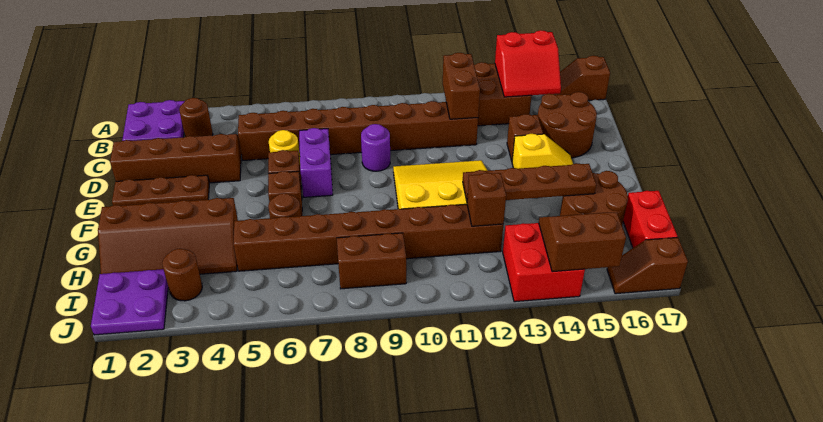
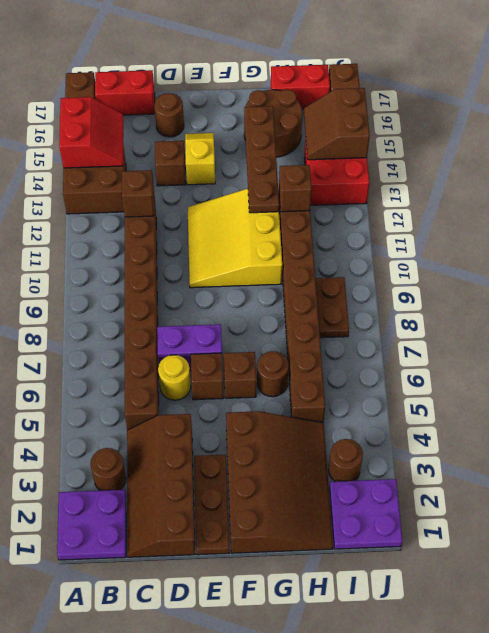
brown brick B12:C12 level 2 -> brown brick C12 level 2
none -> red brick B17:C17 level 1
brown round brick C15:D16 level 1 -> brown round brick D16 level 1
purple round brick D9 level 1 -> none
brown slope G1:H4 level 1 top G -> brown slope F1:H4 level 1 top F
brown brick I8:I9 level 1 -> brown plate I8:I9 level 1

